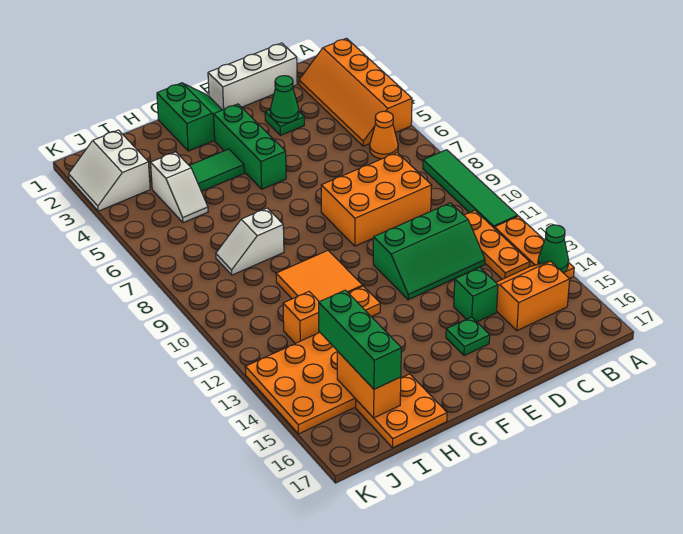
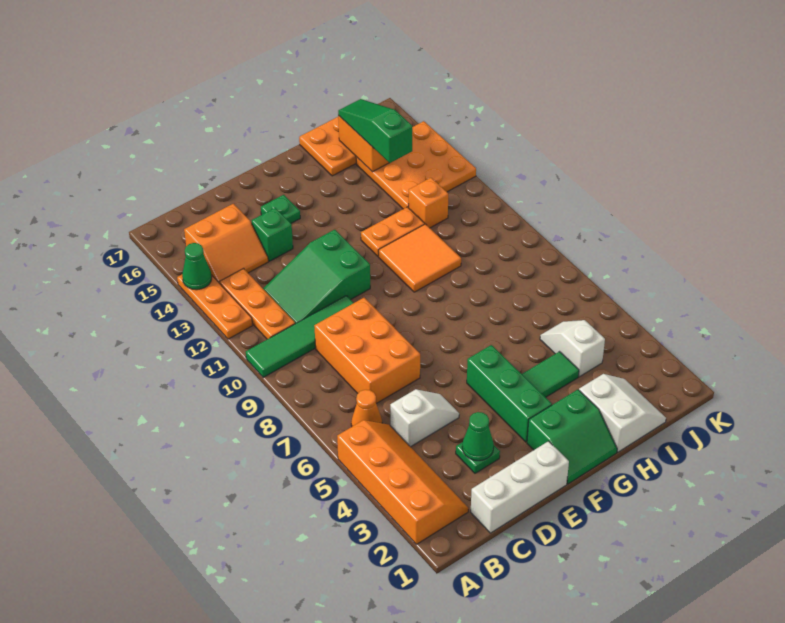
green tile A8:A11 level 1 -> green tile A10:D10 level 1
orange brick C8:E9 level 1 -> orange brick C7:D9 level 1
green slope C11:E12 level 1 top 11 -> green slope C11:E12 level 1 top E
green slope F1:G2 level 1 top G -> green slope F1:G2 level 1 top 2
white slope H8:I8 level 1 top H -> white slope C5:D5 level 1 top C
green brick I14:I16 level 3 -> green slope I14:I16 level 3 top 14
white slope J2:K3 level 1 top J -> white slope H1:I2 level 1 top H

